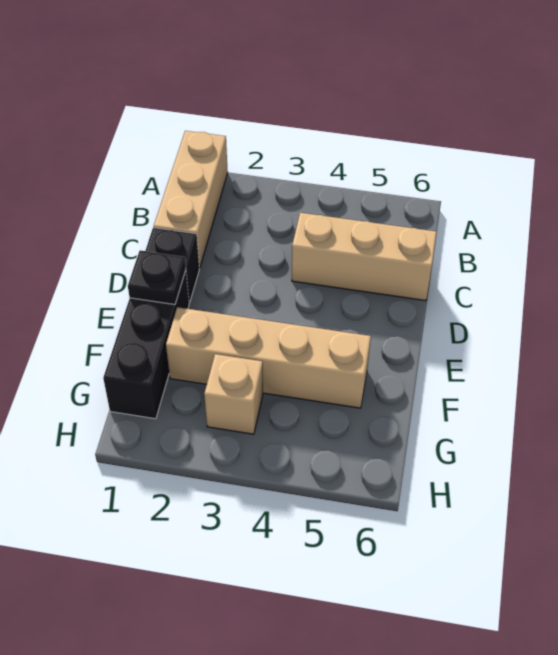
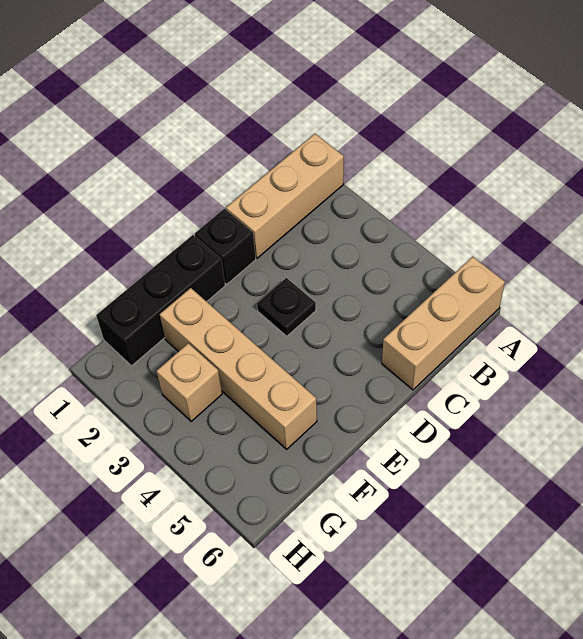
tan brick C4:C6 level 1 -> tan brick A6:C6 level 1
black plate E1 level 2 -> black plate D3 level 1

